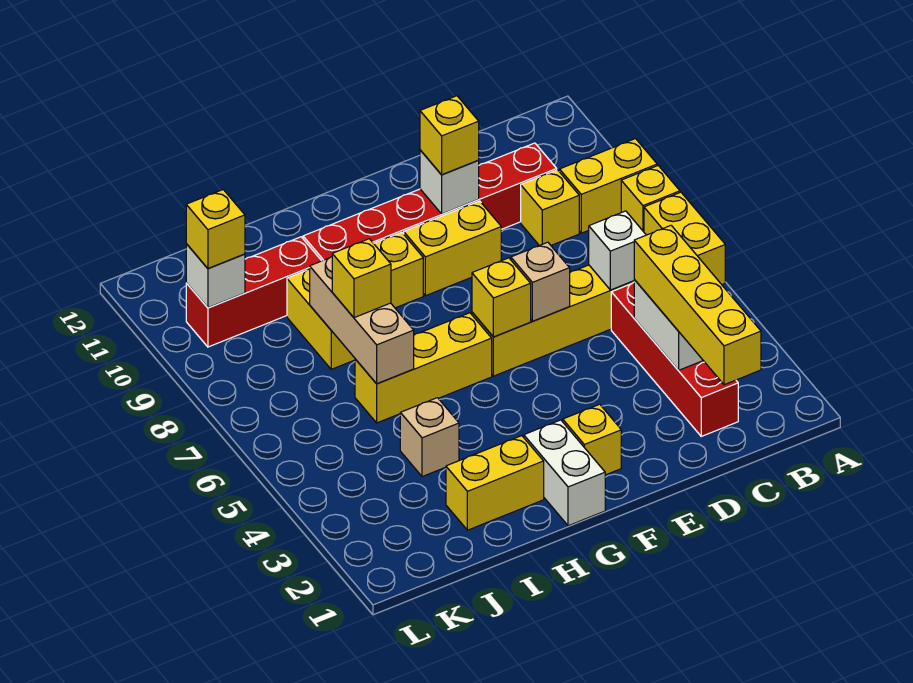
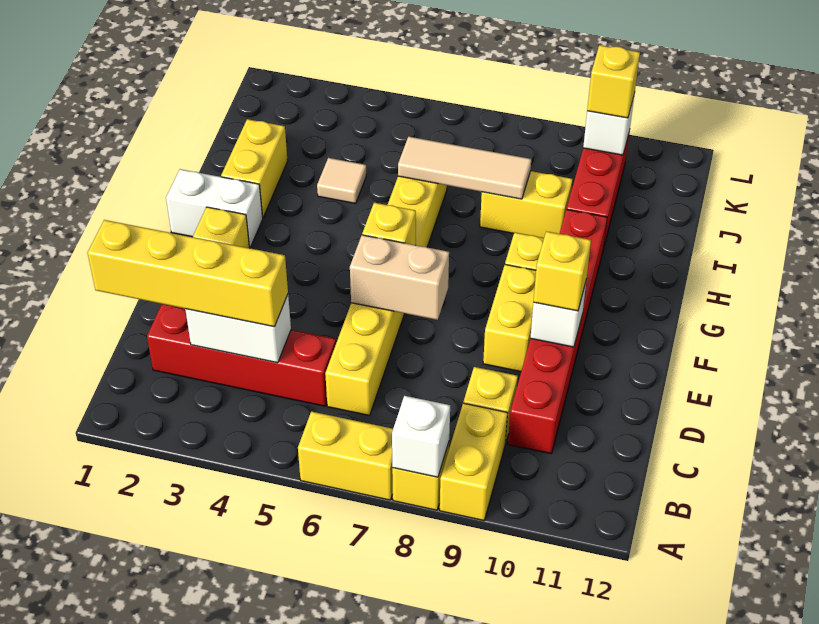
white brick C6 level 2 -> white brick A8 level 2
tan brick E6 level 2 -> tan brick E6:E7 level 2
tan brick I4 level 1 -> tan tile I4 level 1
tan brick I6:I8 level 2 -> tan tile I6:I8 level 2
yellow brick I7 level 3 -> none

